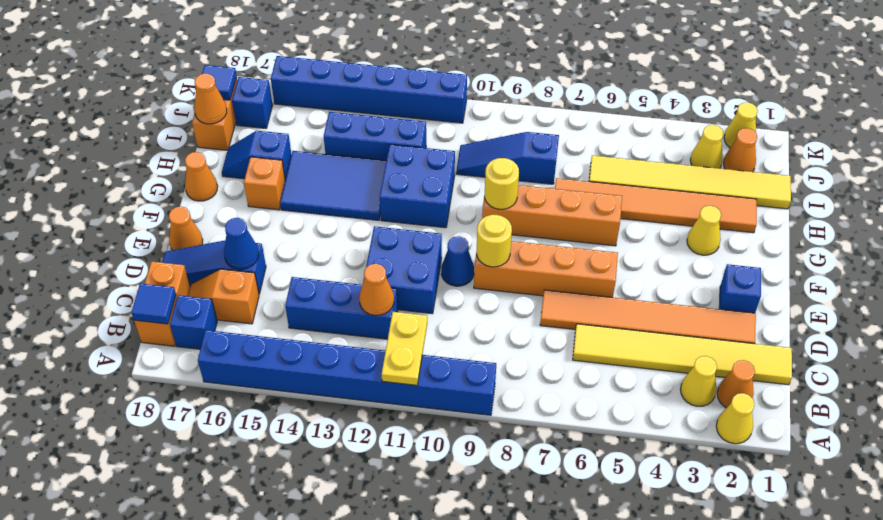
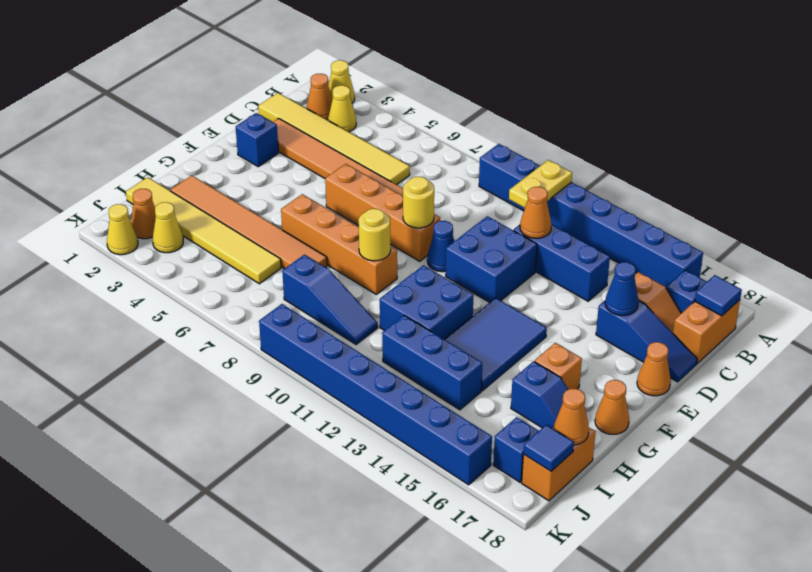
yellow cone G3 level 1 -> none
blue tile G13:H15 level 1 -> blue tile F13:H14 level 1
blue brick K11:K16 level 1 -> blue brick K9:K16 level 1

